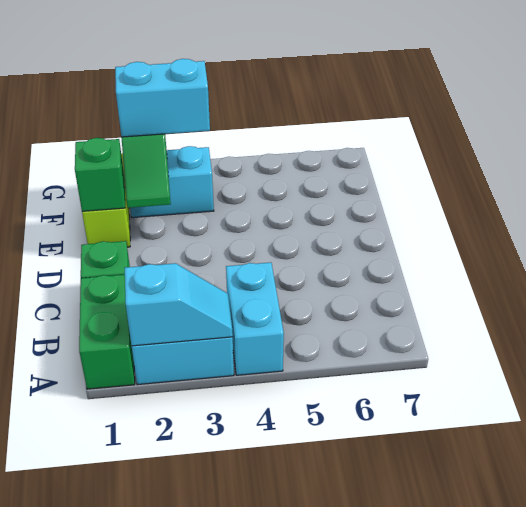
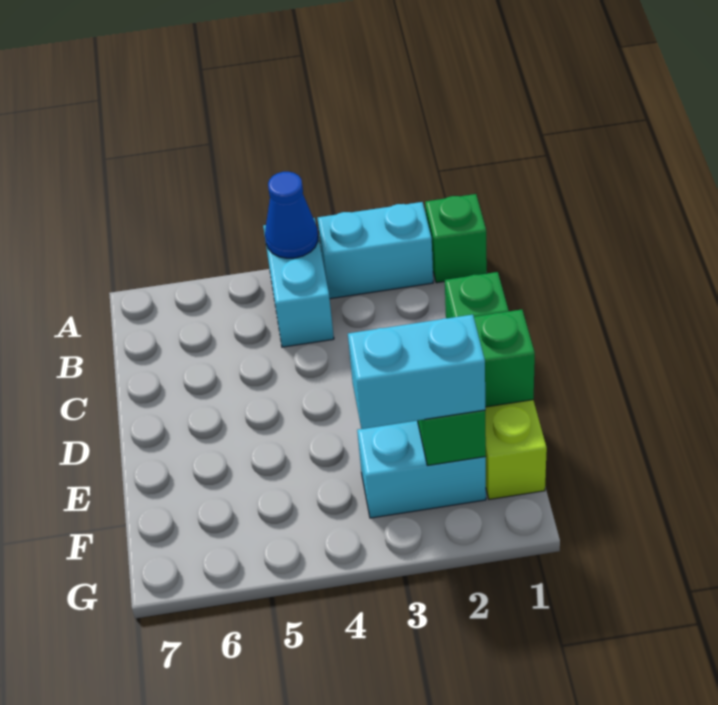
green brick A1:B1 level 1 -> green brick A1 level 1
cyan slope A2:A3 level 2 top 2 -> none
none -> blue cone A4 level 2

